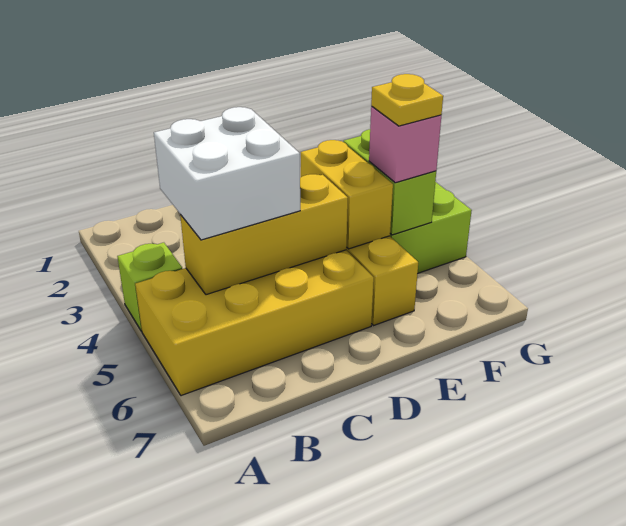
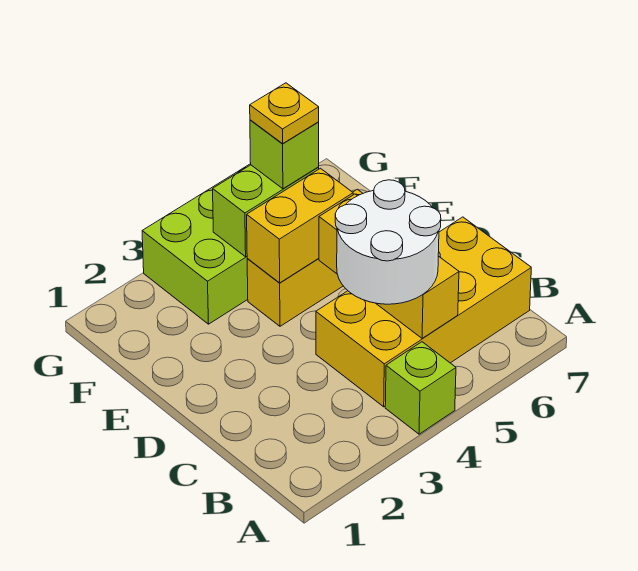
yellow brick A5:D6 level 1 -> yellow brick B4:C7 level 1
white brick B4:C5 level 3 -> white round brick B4:C5 level 3
pink brick F5 level 3 -> lime brick F5 level 3

